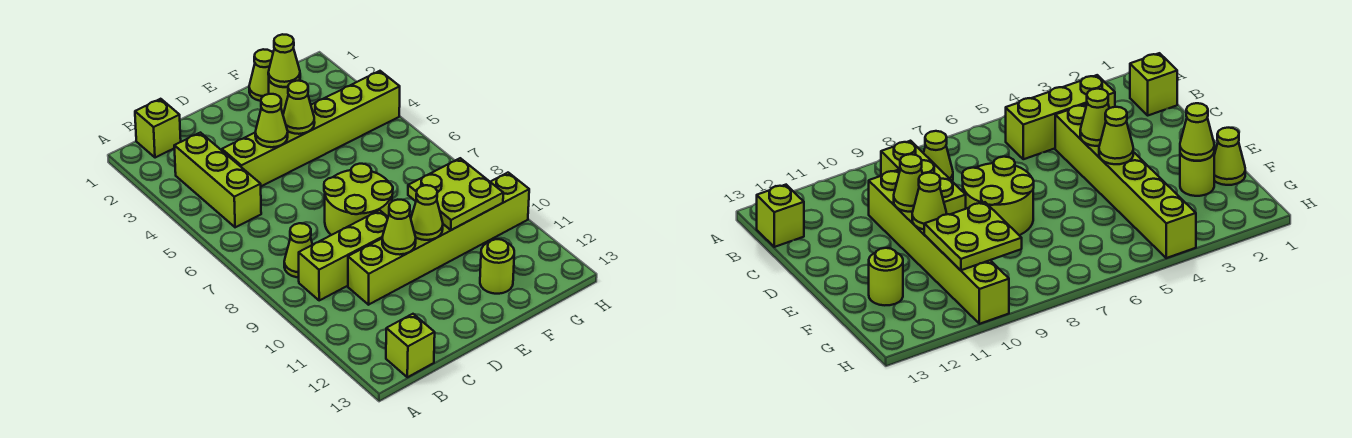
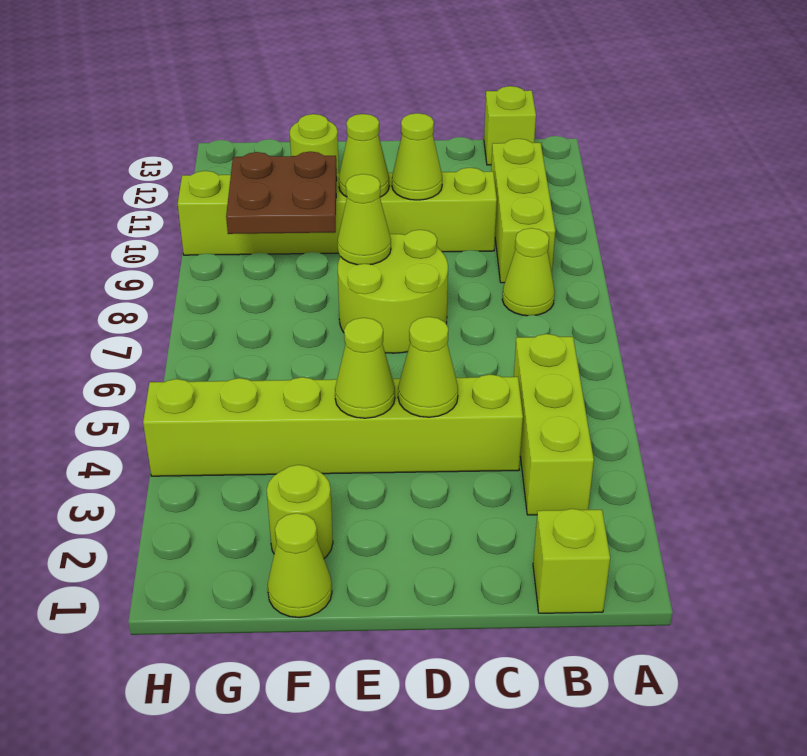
lime brick B9:D9 level 1 -> lime brick B9:B11 level 1
lime cone F2 level 2 -> lime cone E8 level 2
lime plate F9:G10 level 2 -> brown plate F9:G10 level 2

